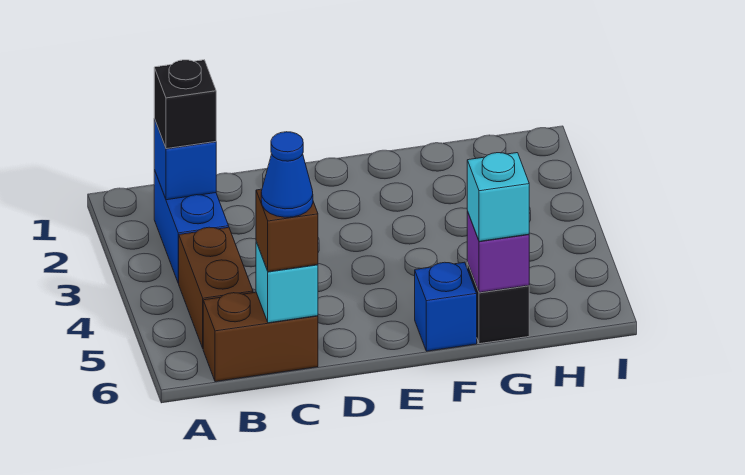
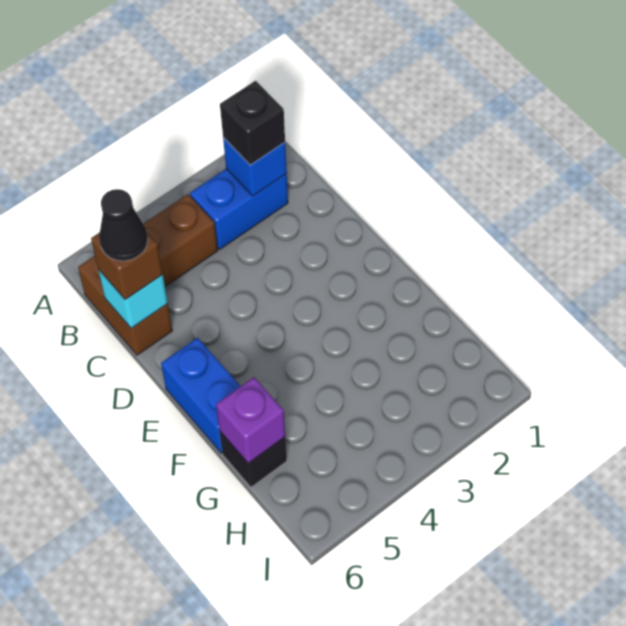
blue cone C6 level 4 -> black cone C6 level 4
blue brick F6 level 1 -> blue brick E6:F6 level 1
cyan brick G6 level 3 -> none

